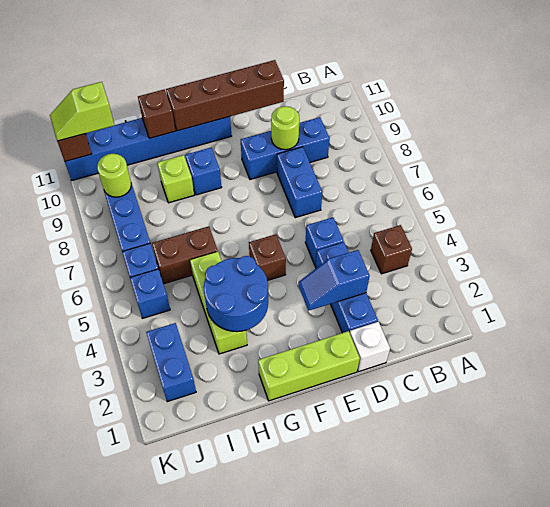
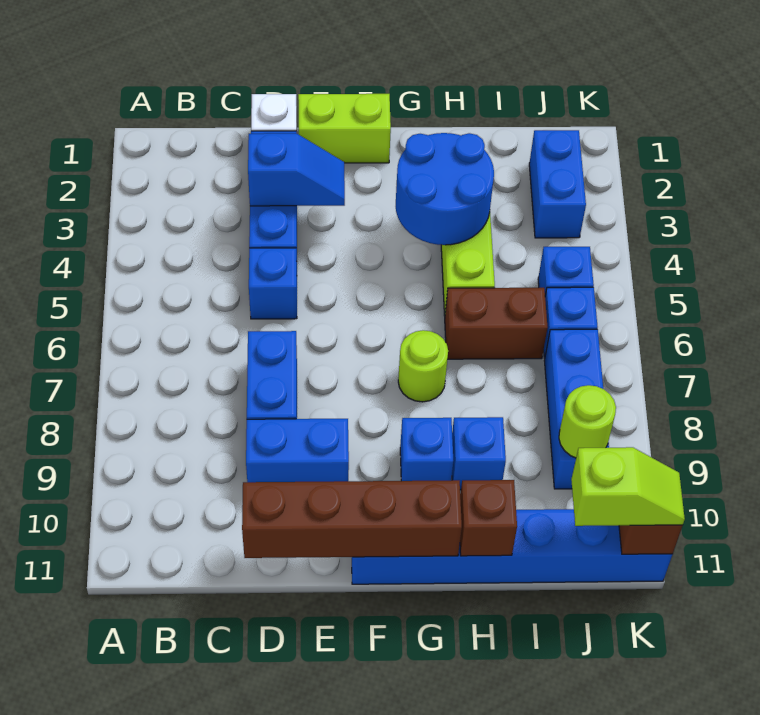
brown brick B4 level 1 -> none
blue brick C9:E9 level 1 -> blue brick D9:E9 level 1
lime round brick D9 level 2 -> lime round brick G7 level 1
lime brick E1:G1 level 1 -> lime brick E1:F1 level 1
brown brick F5 level 1 -> none
lime brick H9 level 1 -> blue brick H9 level 1

